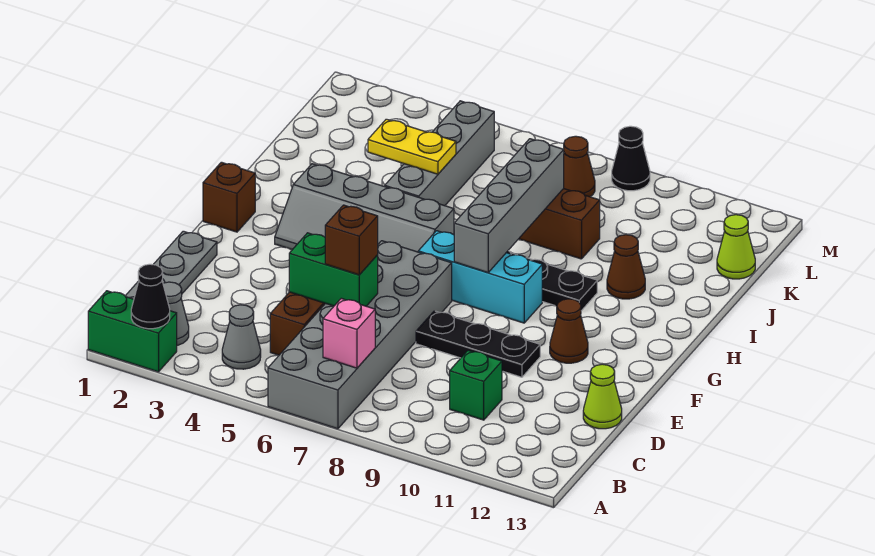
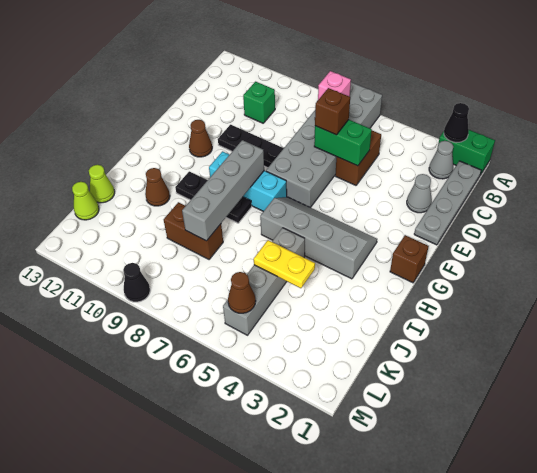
grey cone B4 level 1 -> grey cone D2 level 1
lime cone D13 level 1 -> lime cone J13 level 1
brown cone L8 level 1 -> brown cone L5 level 2

